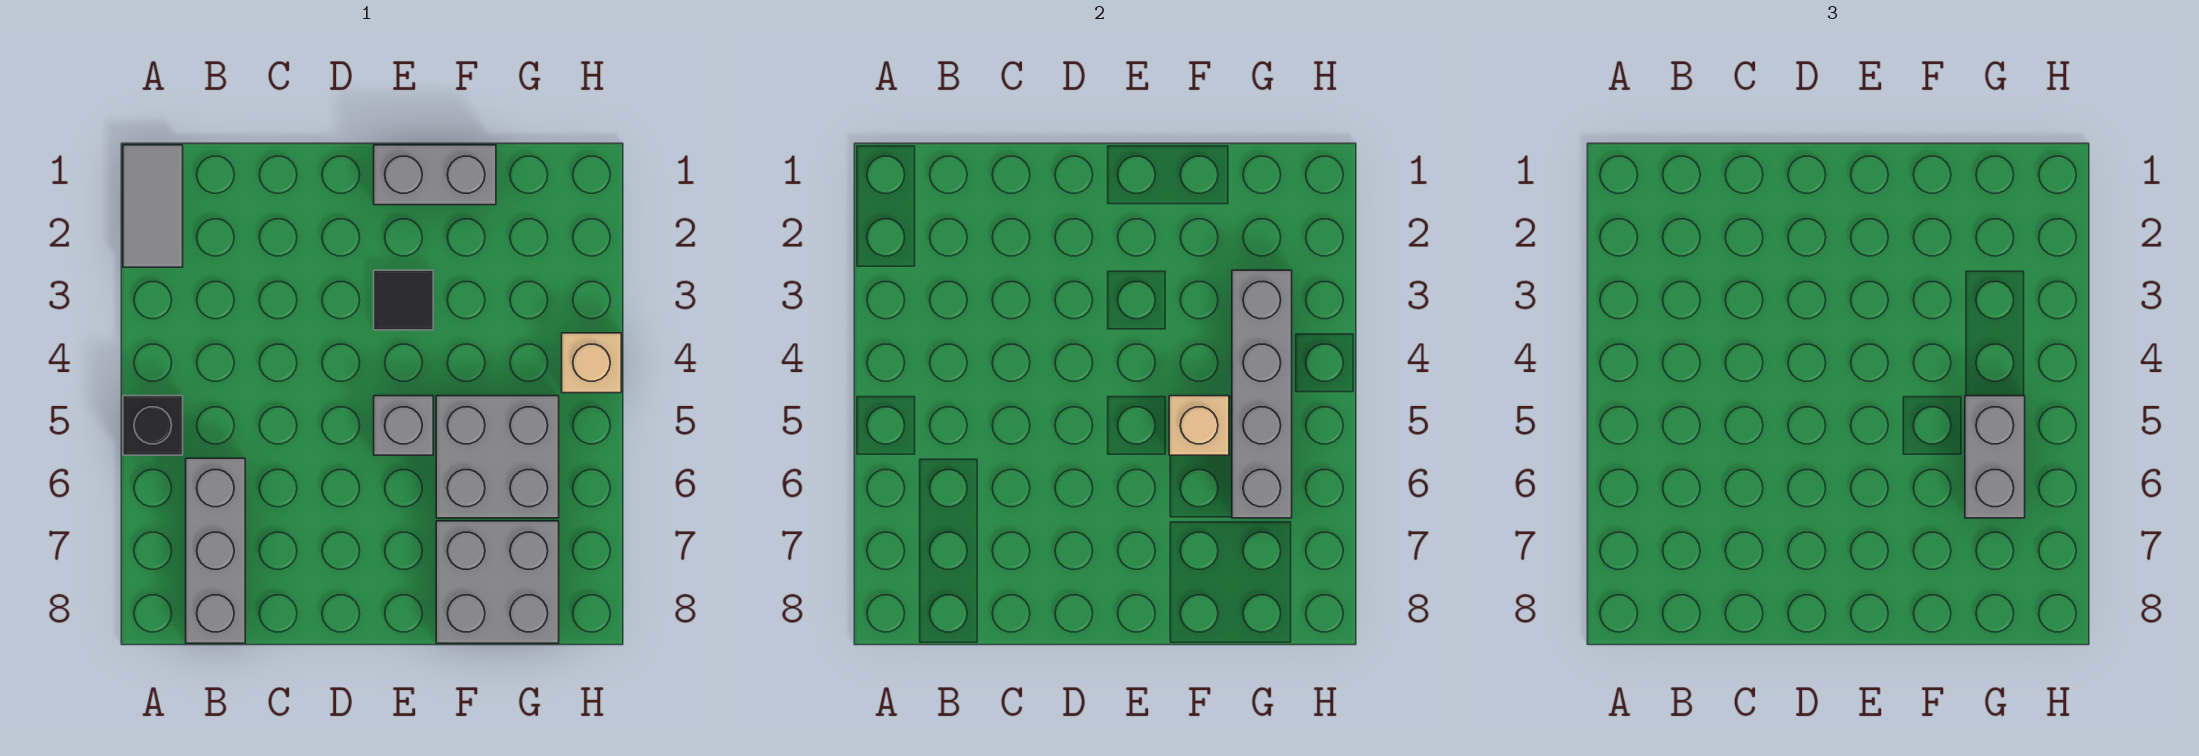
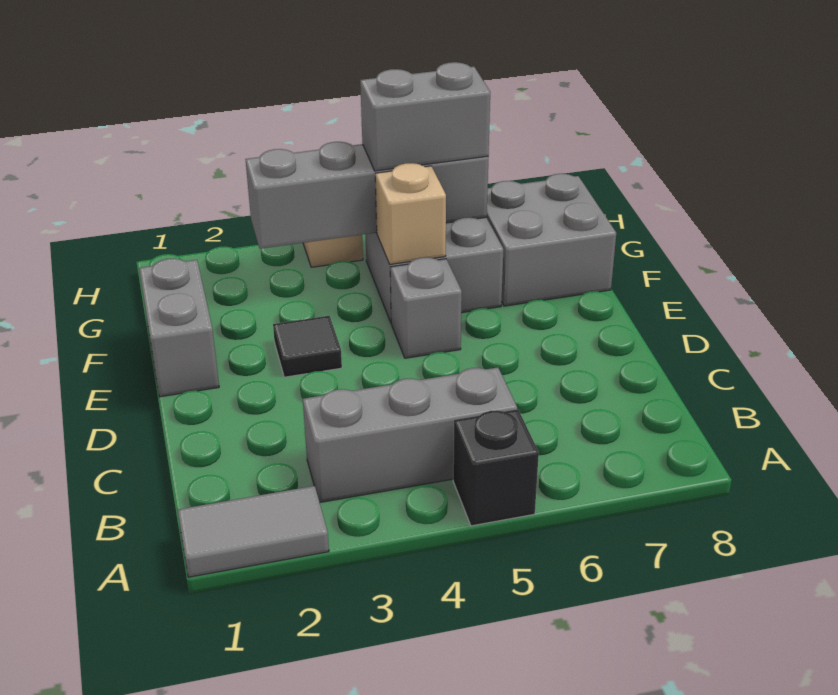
grey brick B6:B8 level 1 -> grey brick B3:B5 level 1

